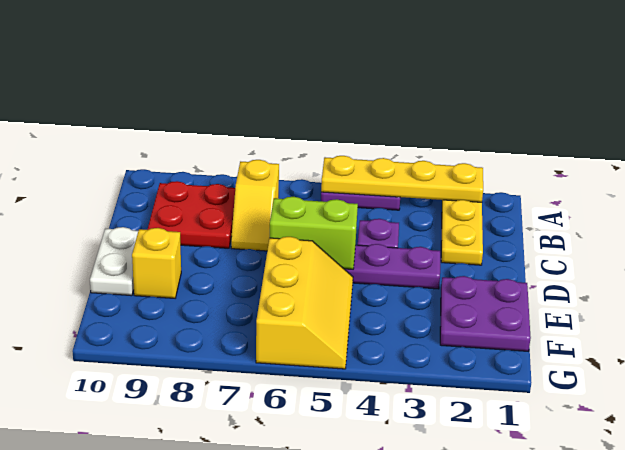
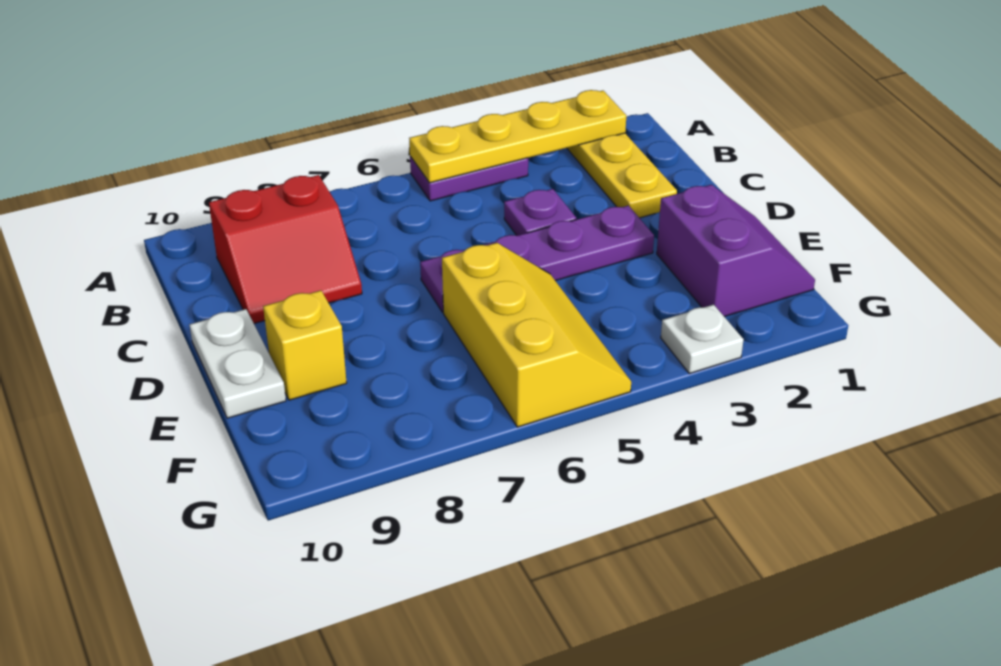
yellow slope B7:C7 level 1 top B -> none
red plate B8:C9 level 1 -> red slope B8:C9 level 1 top B
lime brick D5:D6 level 2 -> none
purple plate E1:F2 level 1 -> purple slope E1:F2 level 1 top 2
none -> white plate G3 level 1

